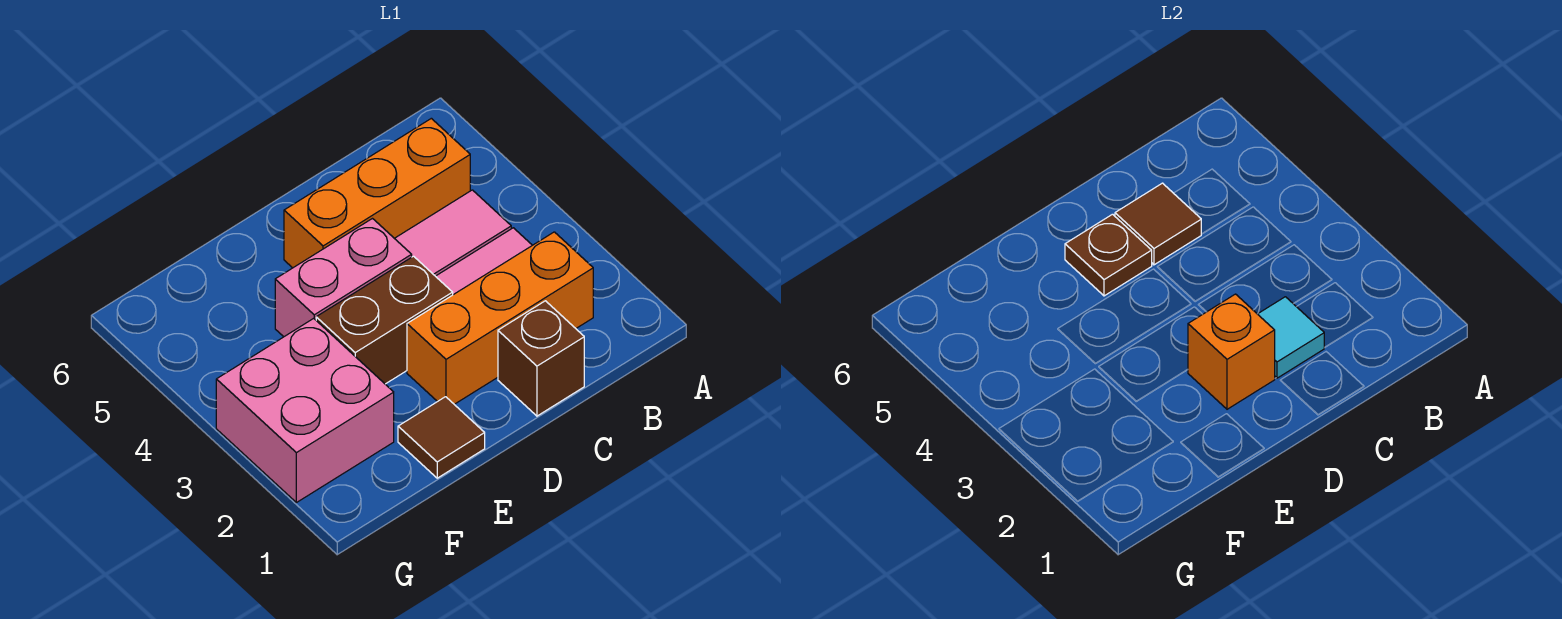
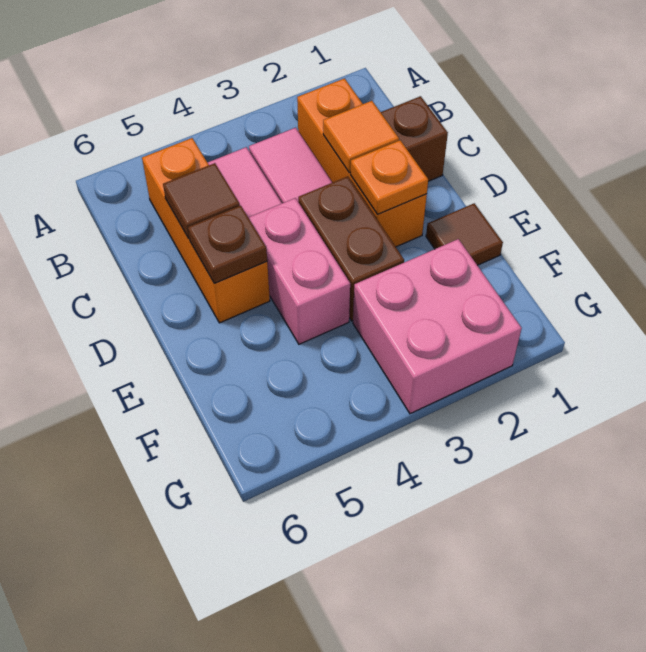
cyan tile C2 level 2 -> orange tile C2 level 2
orange brick D2 level 2 -> orange plate D2 level 2

